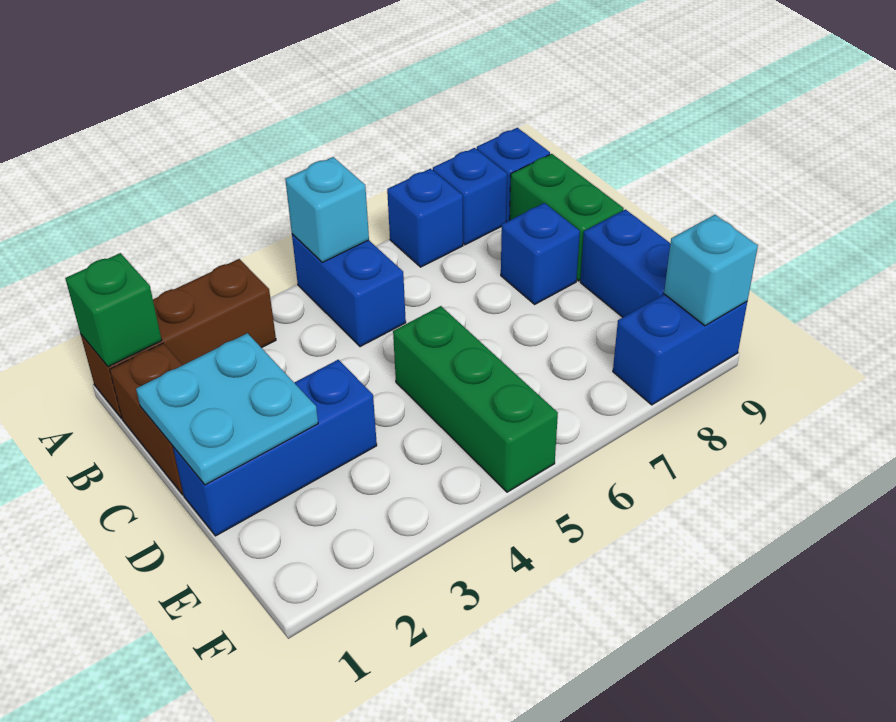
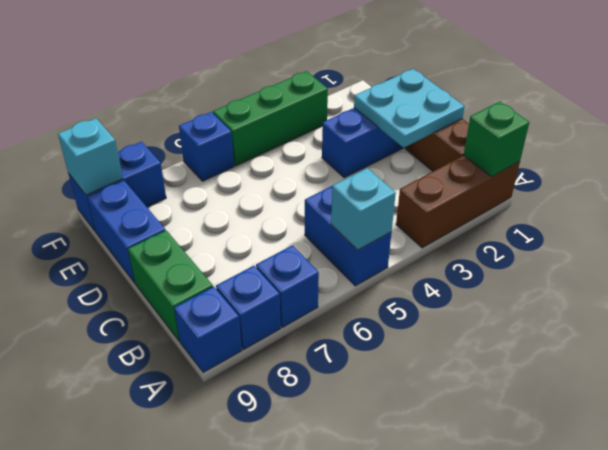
blue brick C8 level 1 -> blue brick F6 level 1
green brick D5:F5 level 1 -> green brick F3:F5 level 1

